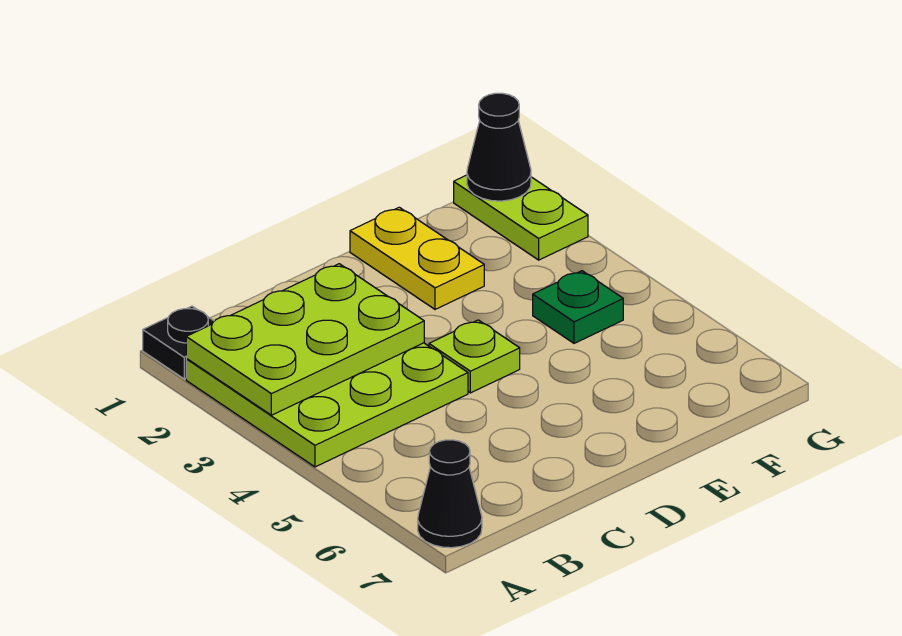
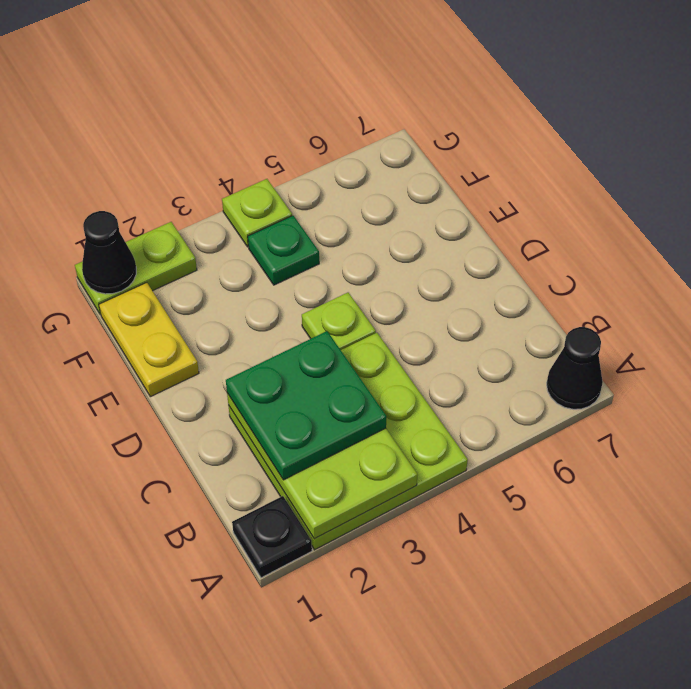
none -> green plate B2:C3 level 3
yellow plate E1:E2 level 1 -> yellow plate E1:F1 level 1
none -> lime plate G4 level 1

